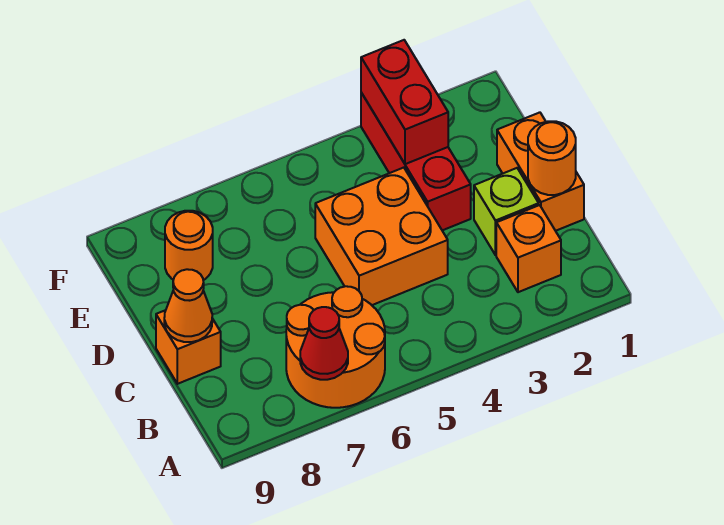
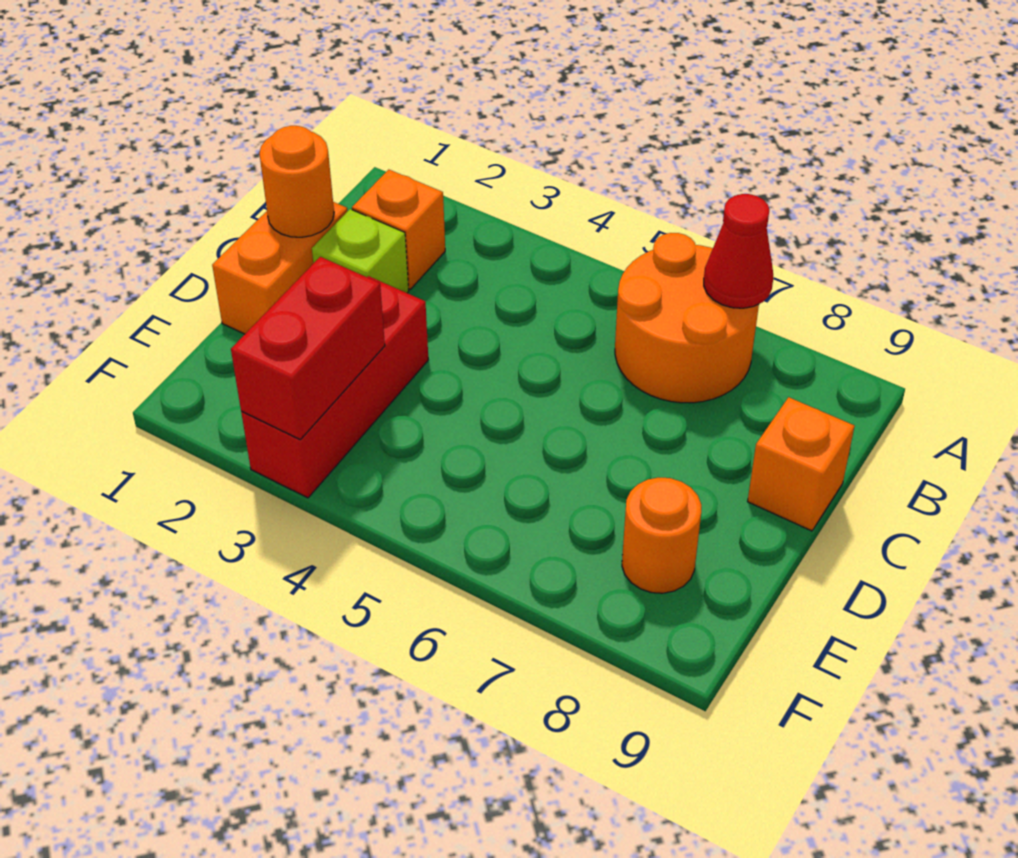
orange brick C4:D5 level 1 -> none
orange cone C9 level 2 -> none

